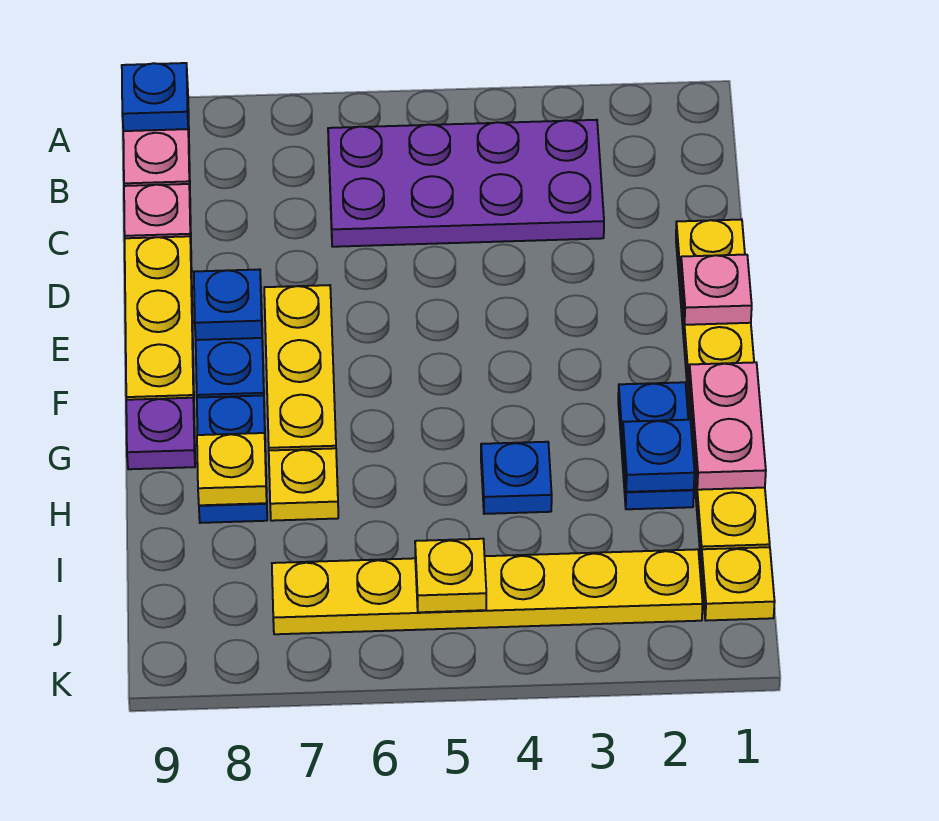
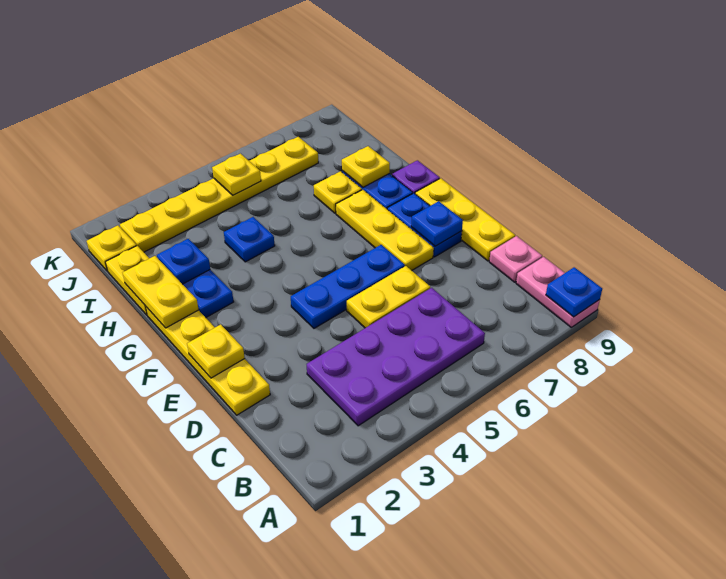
none -> yellow plate D5:D6 level 1
pink plate E1 level 2 -> yellow plate E1 level 2
none -> blue plate E4:E6 level 1
pink plate G1:H1 level 2 -> yellow plate G1:H1 level 2

